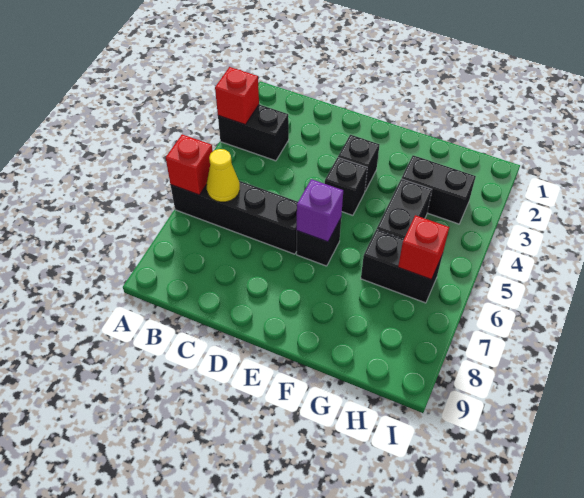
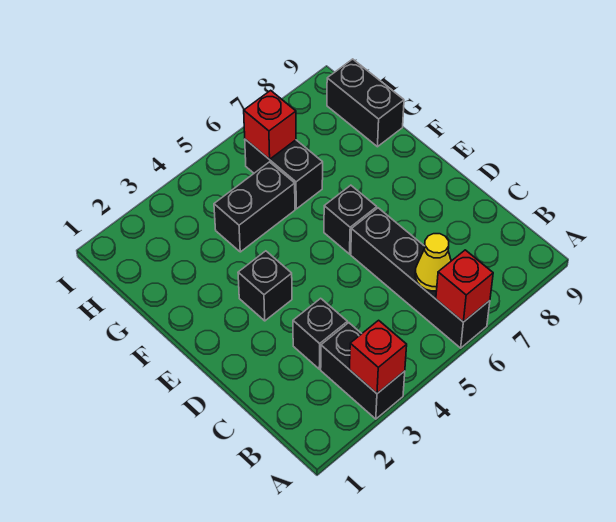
black brick E4 level 1 -> black brick C3 level 1
purple brick E6 level 2 -> none
black brick G3:H3 level 1 -> black brick G9:H9 level 1

